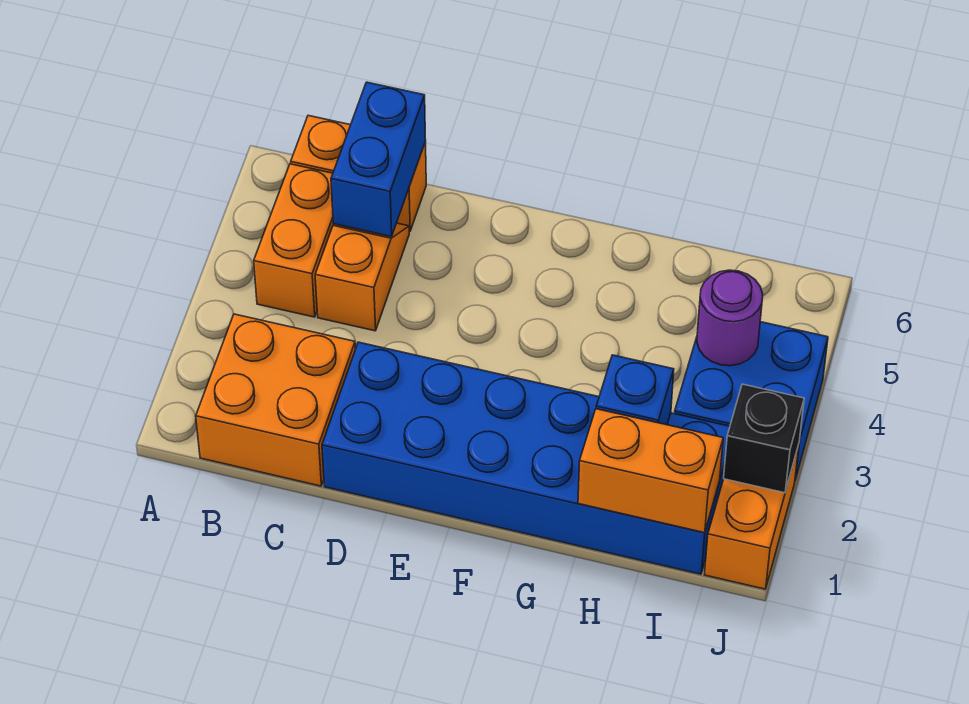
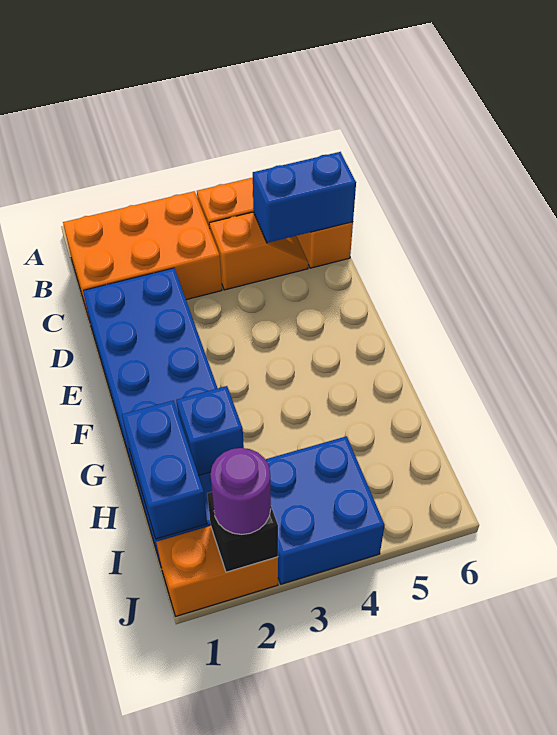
orange brick B1:C2 level 1 -> orange brick B1:C3 level 1
orange brick H1:I1 level 2 -> blue brick H1:I1 level 2
purple round brick I4 level 2 -> purple round brick J2 level 3

